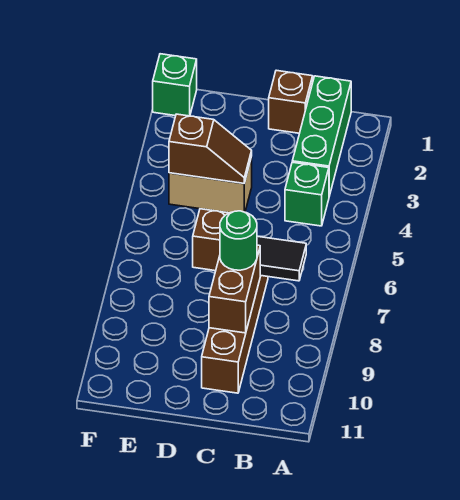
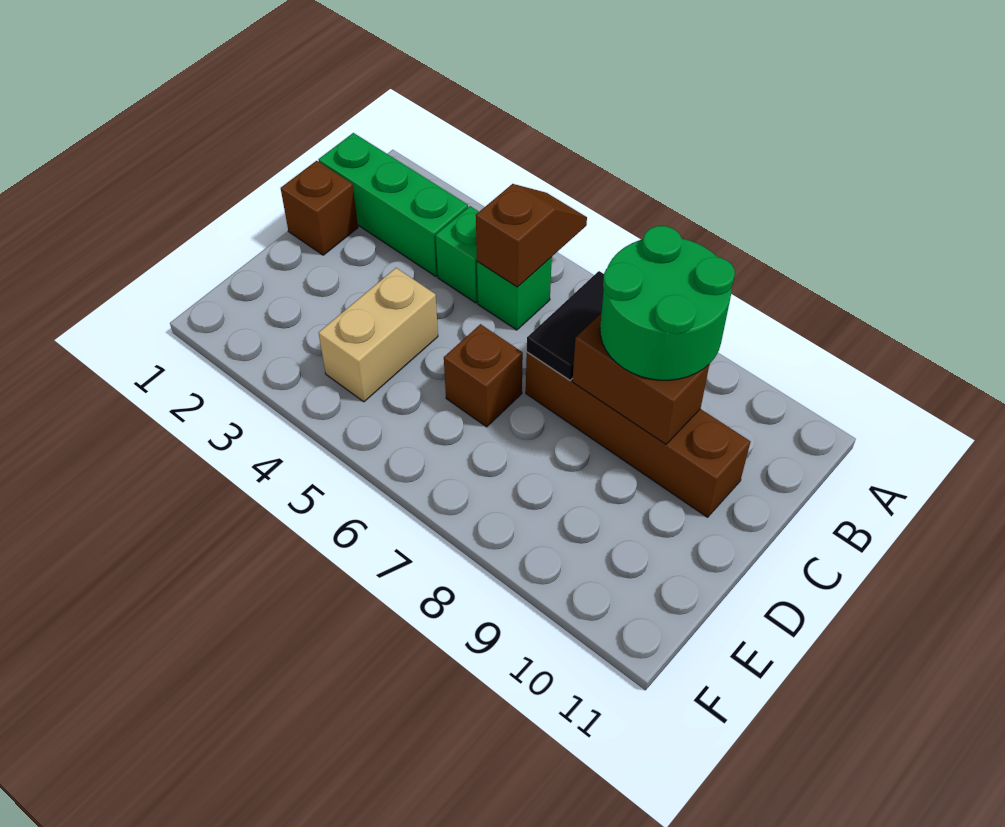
green round brick C8 level 3 -> green round brick B8:C9 level 3
brown slope D4:E4 level 2 top E -> brown slope A5:B5 level 2 top B
green brick F1 level 1 -> green brick B5 level 1

